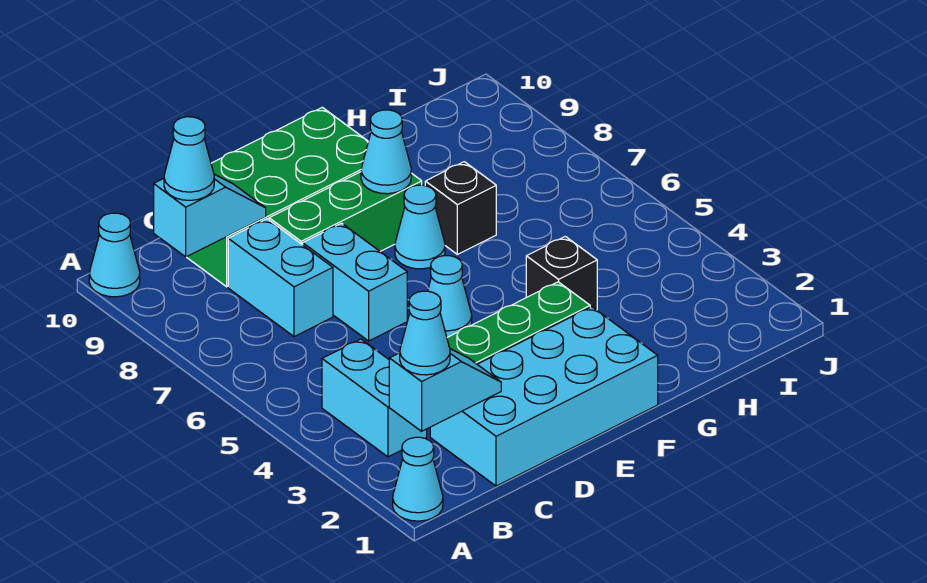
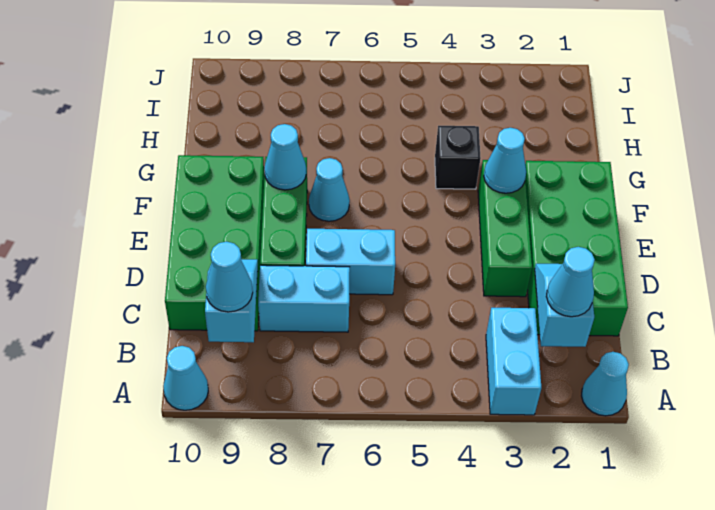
cyan brick B3:B4 level 1 -> cyan brick A3:B3 level 1
cyan brick C1:F2 level 1 -> green brick C1:F2 level 1
cyan cone E5 level 1 -> cyan cone F3 level 2
black brick G7 level 1 -> none

